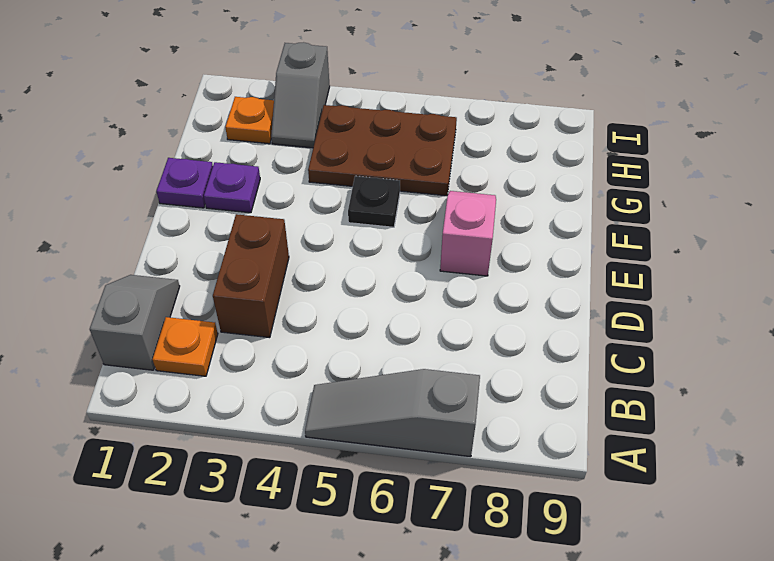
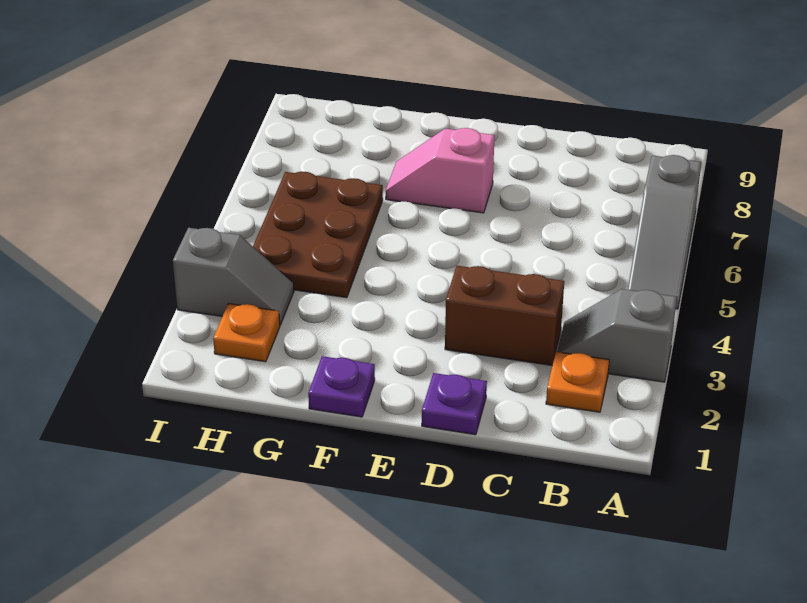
grey slope B1:C1 level 1 top B -> grey slope A3:B3 level 1 top A
purple plate F2 level 1 -> purple plate D1 level 1
black plate F5 level 1 -> none

